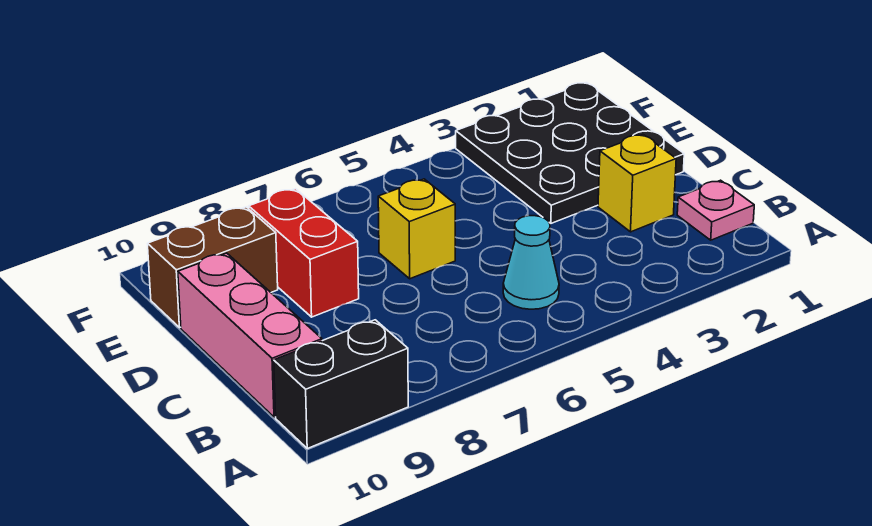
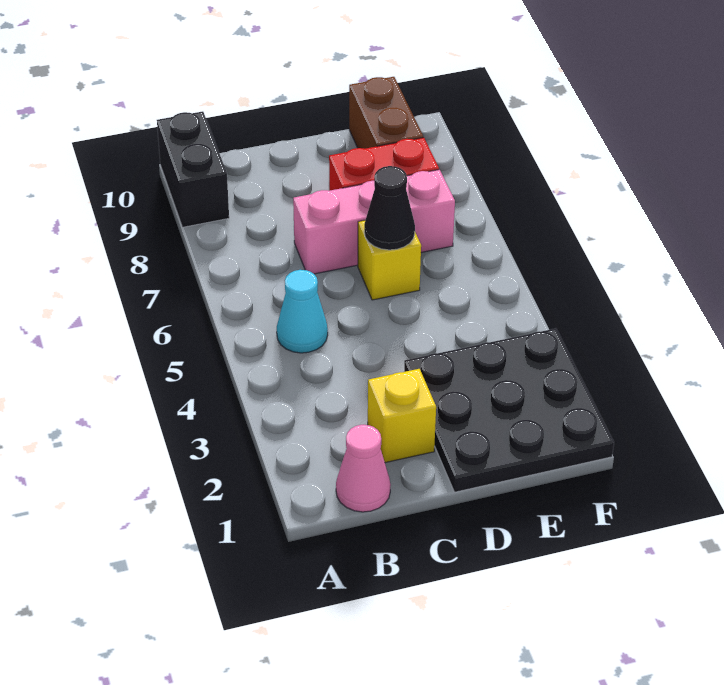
pink plate B1 level 1 -> pink cone B1 level 1
pink brick B10:D10 level 1 -> pink brick C7:E7 level 1
none -> black cone D6 level 2

